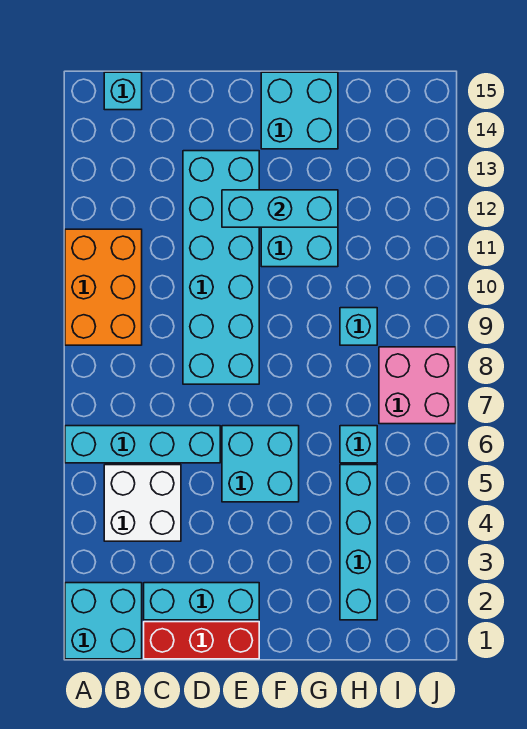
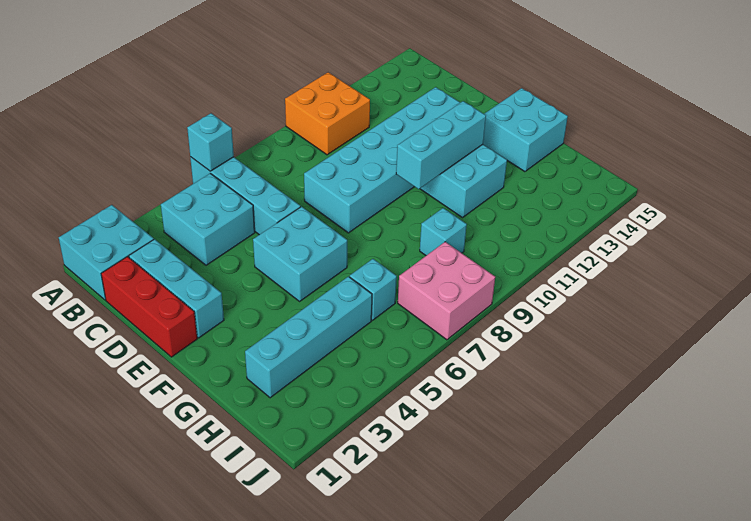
orange brick A9:B11 level 1 -> orange brick A10:B11 level 1
white brick B4:C5 level 1 -> cyan brick B4:C5 level 1
cyan brick B15 level 1 -> cyan brick A6 level 2
cyan brick E12:G12 level 2 -> cyan brick F10:F12 level 2

